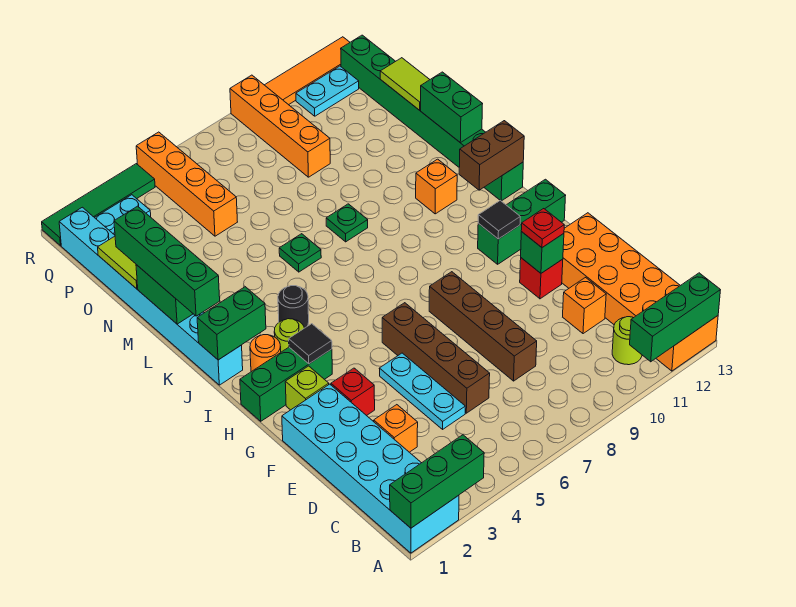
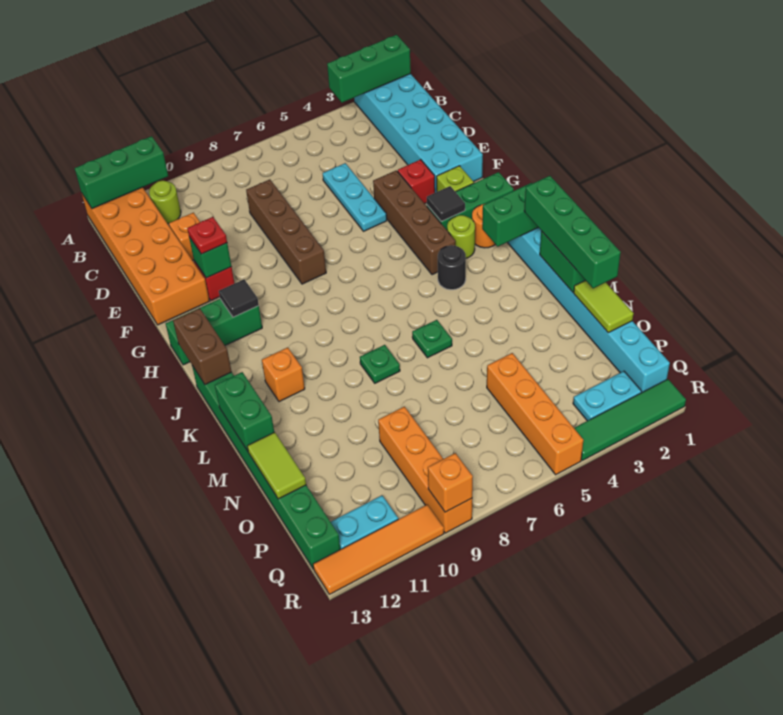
orange brick D3 level 1 -> orange brick R9 level 2
brown brick D6:G6 level 1 -> brown brick F4:I4 level 1
brown brick J12:J13 level 2 -> brown brick I13:J13 level 2

